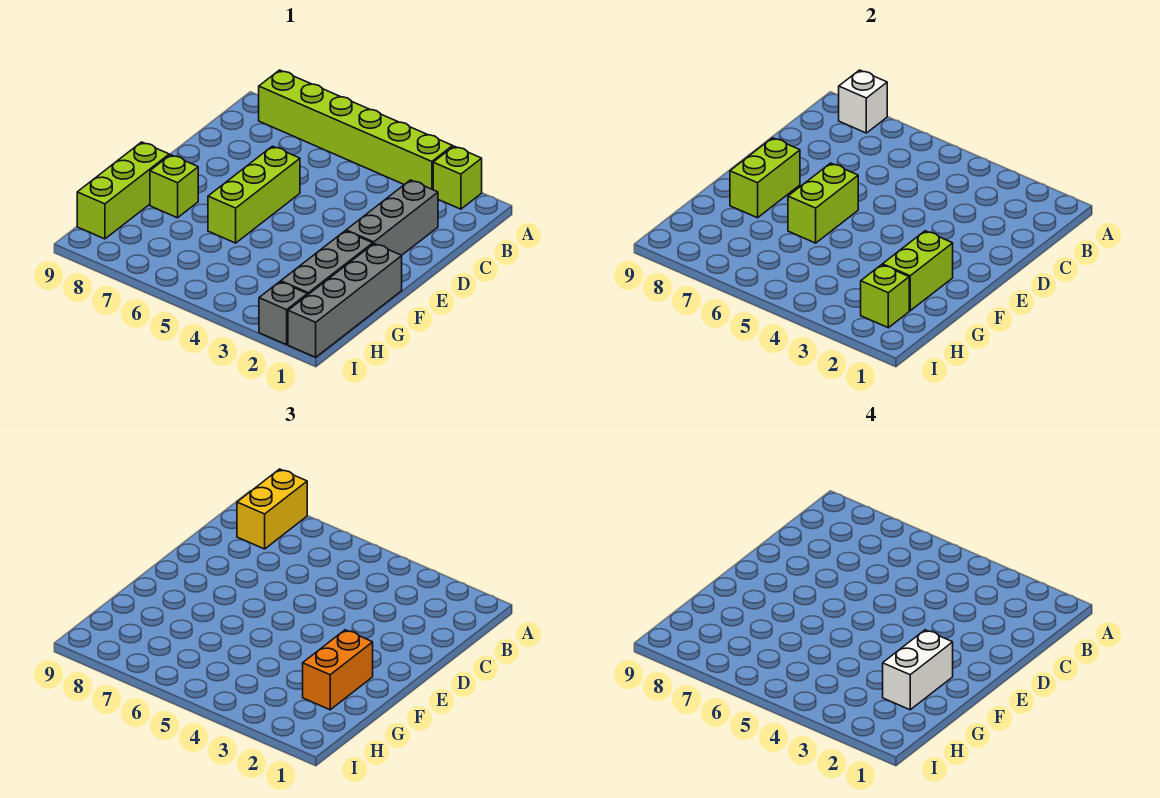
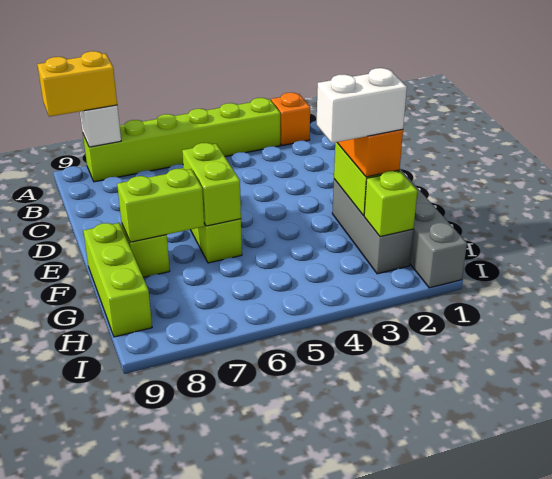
lime brick A2 level 1 -> orange brick A2 level 1
yellow brick A8:B8 level 3 -> yellow brick A8:A9 level 3
grey brick C2:E2 level 1 -> none
lime brick E8:F8 level 2 -> lime brick F7:F8 level 2
white brick F2:G2 level 4 -> white brick G2:G3 level 4
grey brick I2 level 1 -> none

